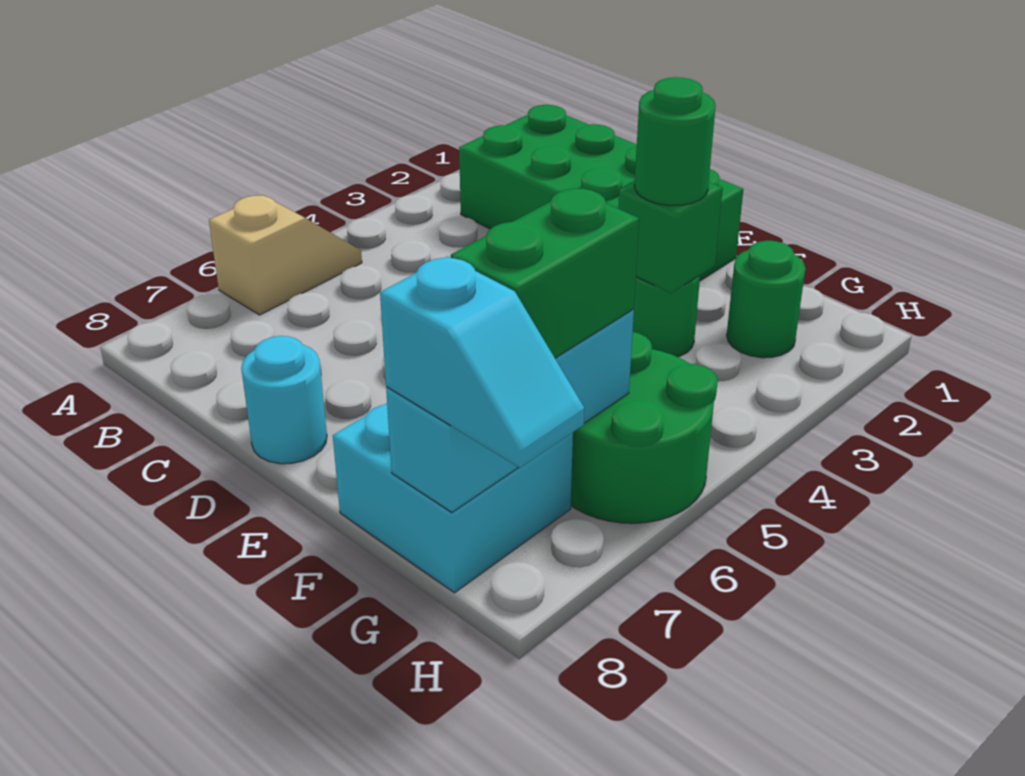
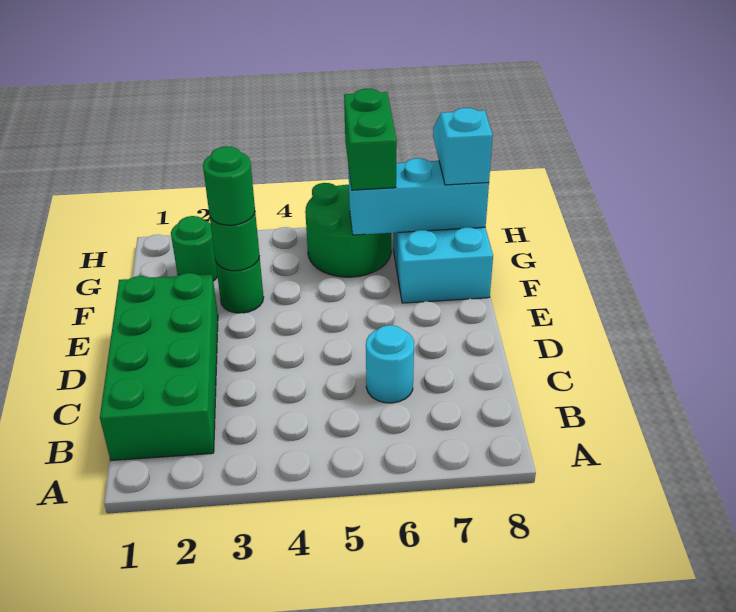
tan slope A5:A6 level 1 top 6 -> none
cyan round brick D8 level 1 -> cyan round brick C6 level 1
green brick F3 level 2 -> green round brick F3 level 2
green brick G6:G7 level 3 -> green brick G6:H6 level 3

